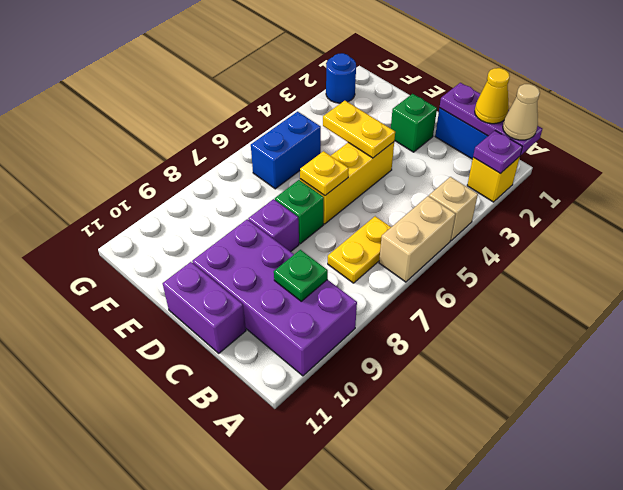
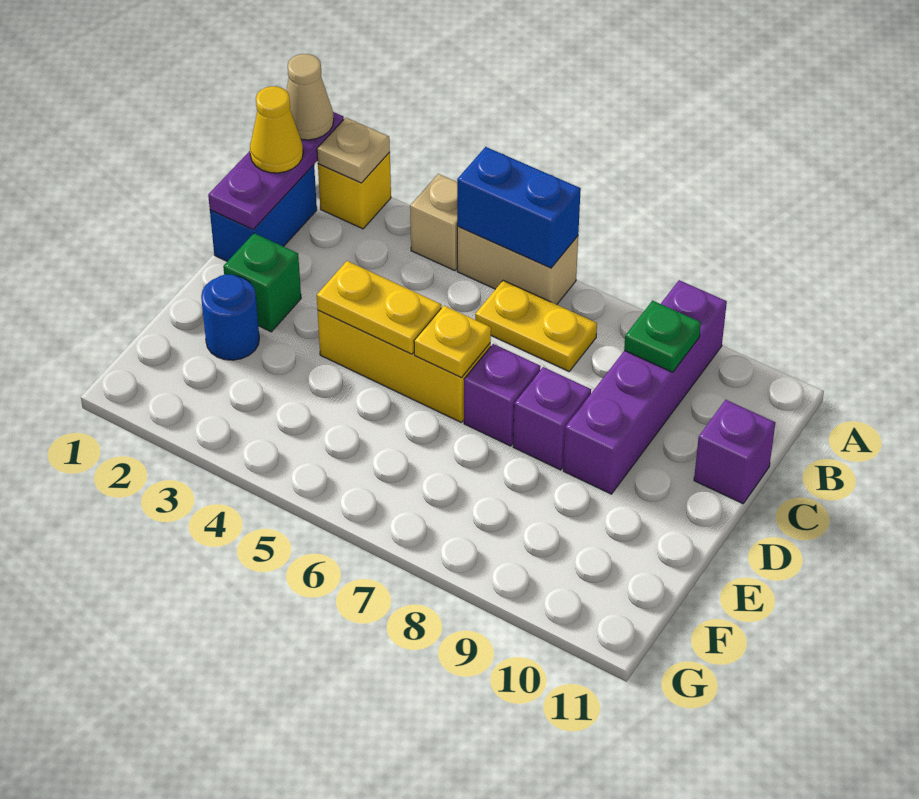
purple plate A2 level 2 -> tan plate A2 level 2
purple brick A9:D10 level 1 -> purple brick A9:D9 level 1
purple brick C11:D11 level 1 -> purple brick C11 level 1
yellow plate D4:E4 level 2 -> yellow plate D4:D5 level 2
green brick D7 level 1 -> purple brick D7 level 1
blue brick F5:F6 level 1 -> blue brick A5:A6 level 2
blue round brick G2 level 1 -> blue round brick E2 level 1

